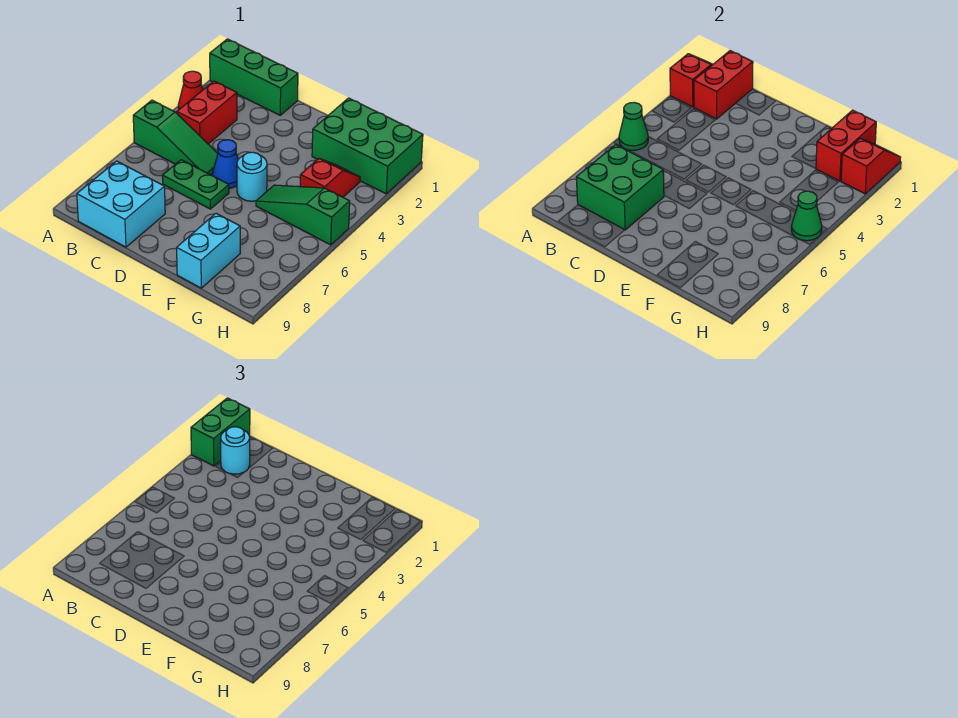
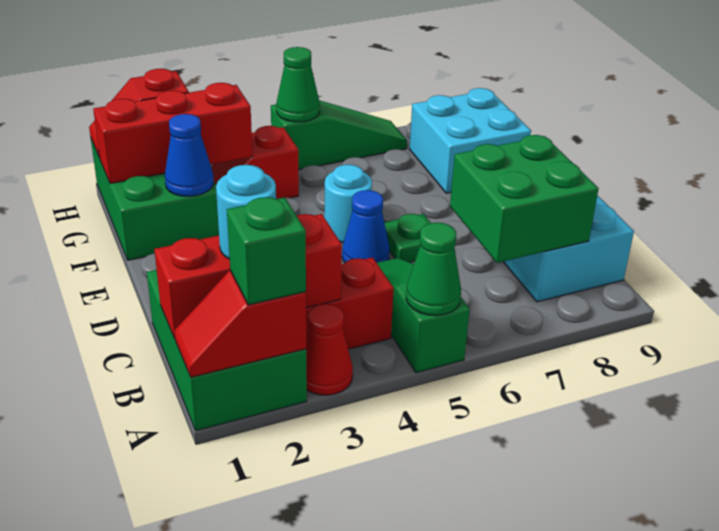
green brick A1:C1 level 1 -> green brick A1:C2 level 1
green brick A1:A2 level 3 -> green brick A2 level 3
red brick B1:B2 level 2 -> red brick B1:B3 level 2
green plate C6:D6 level 1 -> green plate D6 level 1
none -> blue cone F2 level 2
green slope F5:H5 level 1 top H -> green slope H5:H7 level 1 top 5
cyan brick F8:F9 level 1 -> cyan brick F8:G9 level 1
red brick G1:G2 level 2 -> red brick G1:G3 level 2

